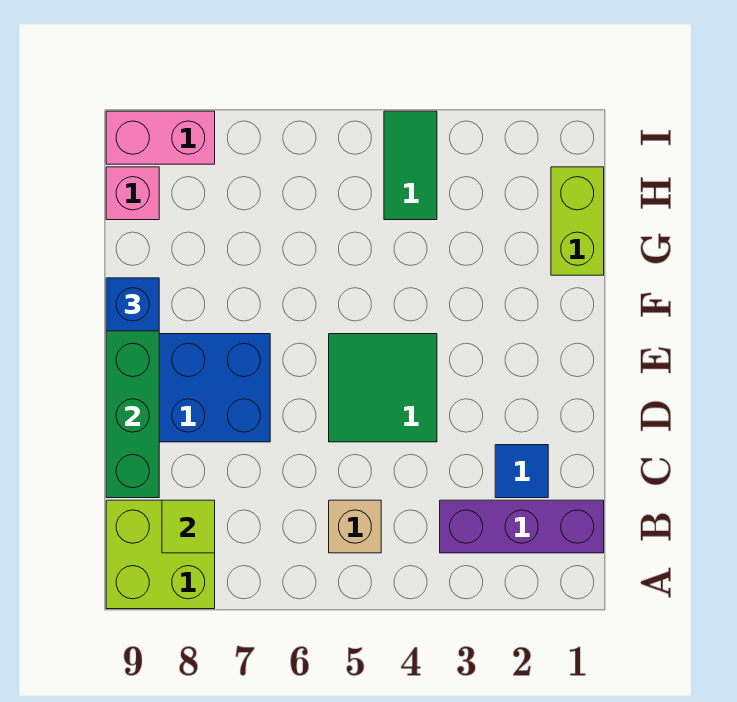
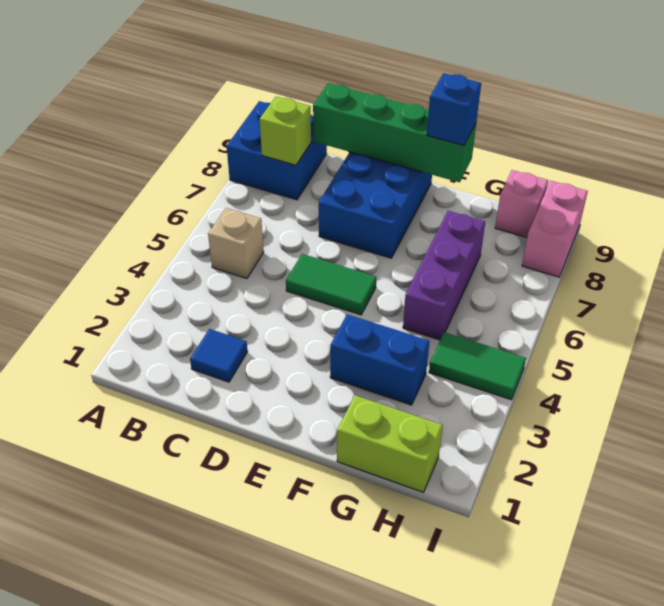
lime brick A8:B9 level 1 -> blue brick A8:B9 level 1
purple brick B1:B3 level 1 -> purple brick G5:G7 level 1
lime tile B8 level 2 -> lime brick B8 level 2
green tile D4:E5 level 1 -> green tile D5:E5 level 1
none -> blue brick F3:G3 level 1

